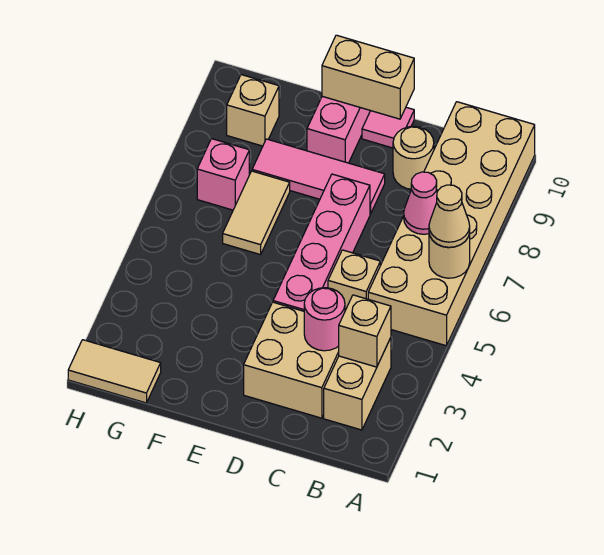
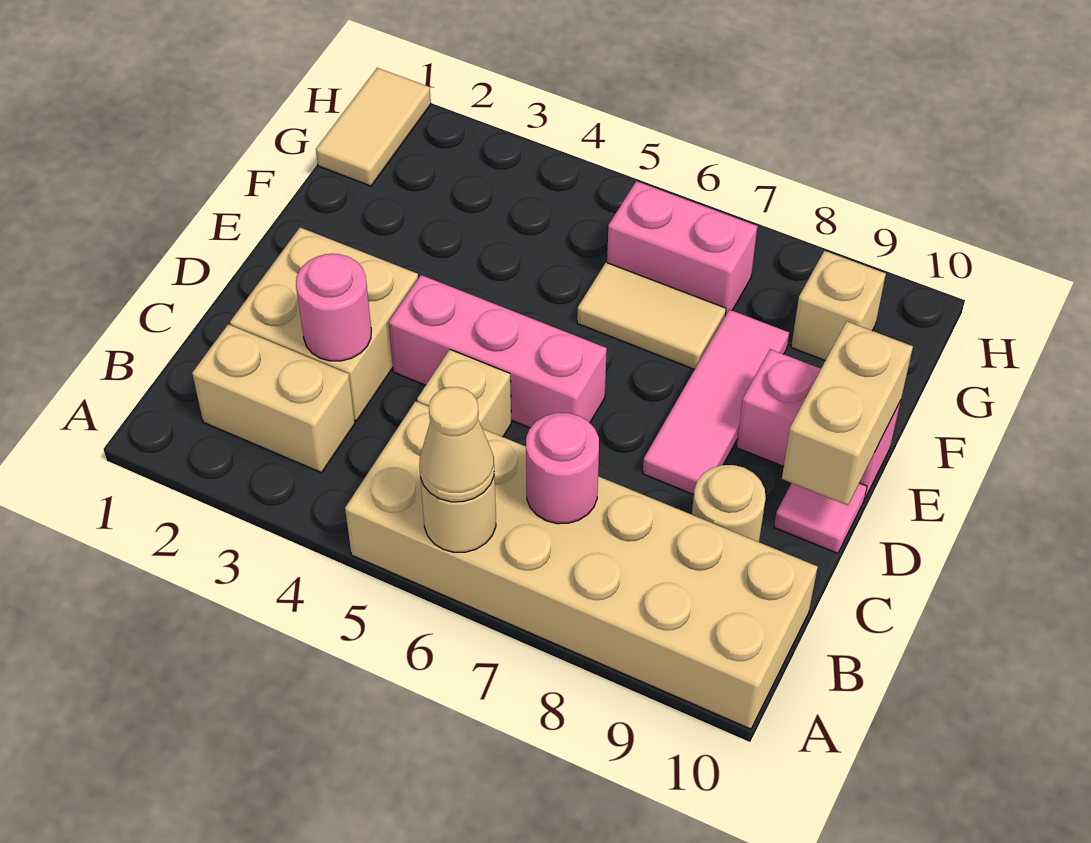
tan brick B3 level 2 -> none
pink cone B7 level 2 -> pink round brick B7 level 2
pink brick D4:D7 level 1 -> pink brick D4:D6 level 1
pink brick G7 level 1 -> pink brick G6:G7 level 1

